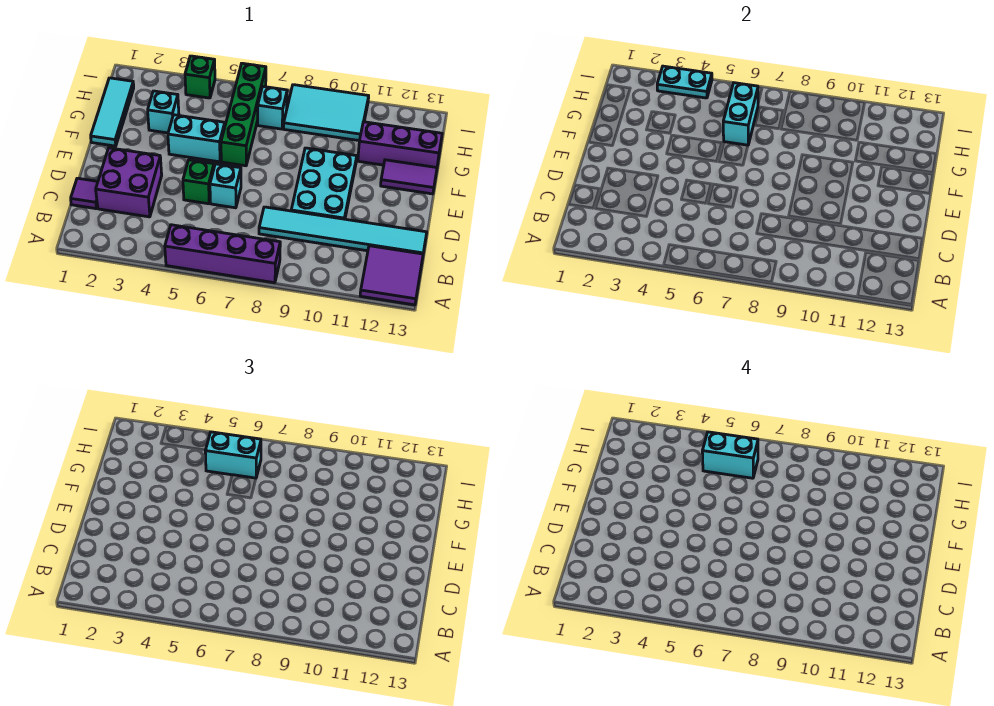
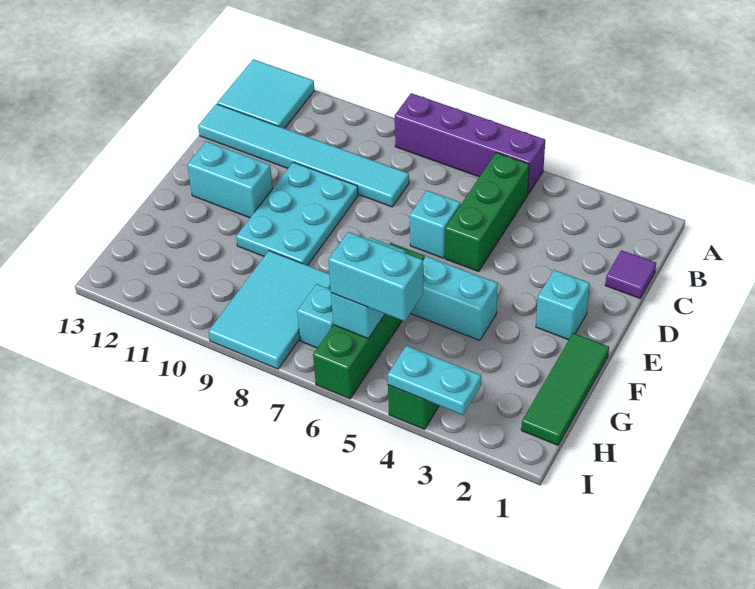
purple tile A12:B13 level 1 -> cyan tile A12:B13 level 1
purple brick C2:D3 level 1 -> none
green brick D5 level 1 -> green brick B5:D5 level 1
cyan tile F1:H1 level 1 -> green tile F1:H1 level 1
purple tile F12:F13 level 1 -> none
cyan brick G3 level 1 -> cyan brick E2 level 1
purple brick G11:G13 level 1 -> none
cyan brick H5:H6 level 4 -> cyan brick E11:E12 level 1
cyan tile H8:I10 level 1 -> cyan tile G8:I9 level 1

